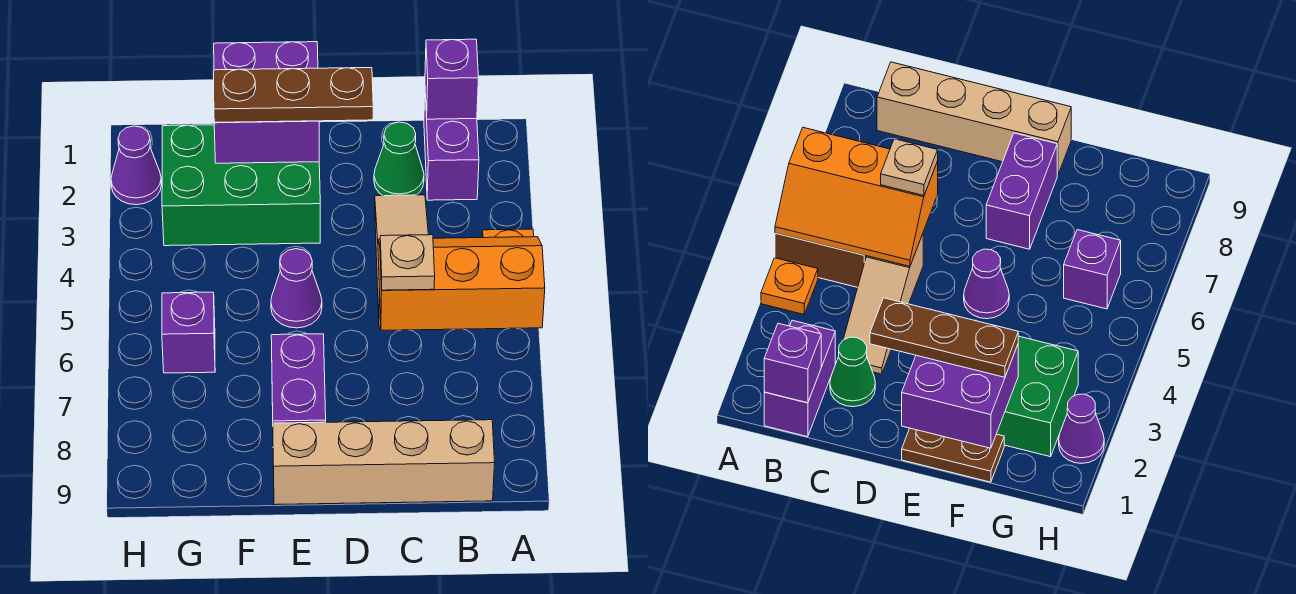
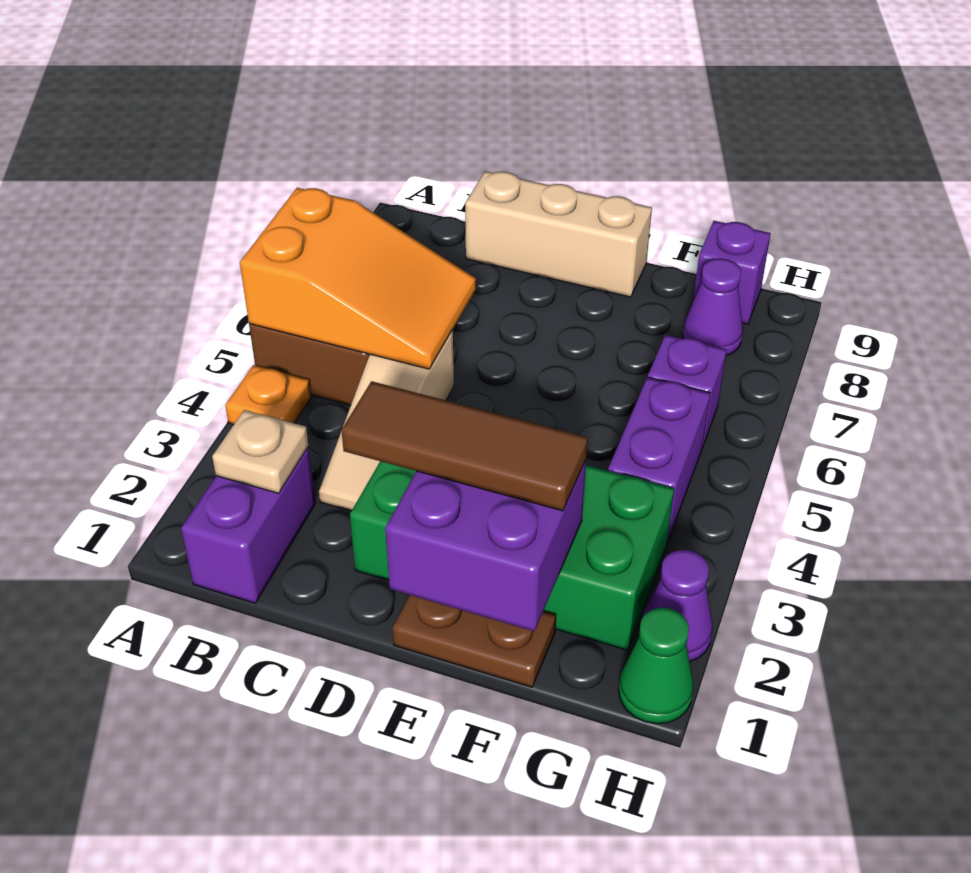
orange slope A5:C6 level 2 top 6 -> orange slope A5:C6 level 2 top A
purple brick B1 level 2 -> purple brick G9 level 1
tan brick B9:E9 level 1 -> tan brick C9:E9 level 1
green cone C2 level 1 -> green cone H1 level 1
tan plate C6 level 3 -> tan plate B2 level 2
brown plate D2:F2 level 3 -> brown tile D2:F2 level 3
green brick E2:G3 level 1 -> green brick D2:G3 level 1
purple cone E5 level 1 -> purple cone G8 level 1
purple brick E7:E8 level 1 -> purple brick G4:G5 level 1

